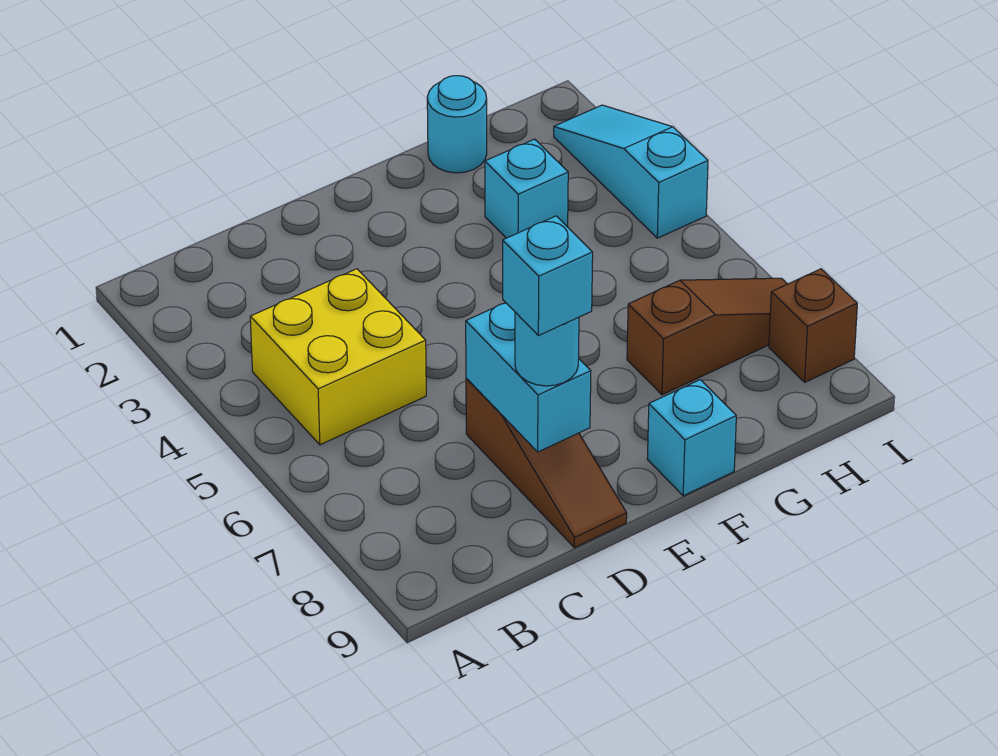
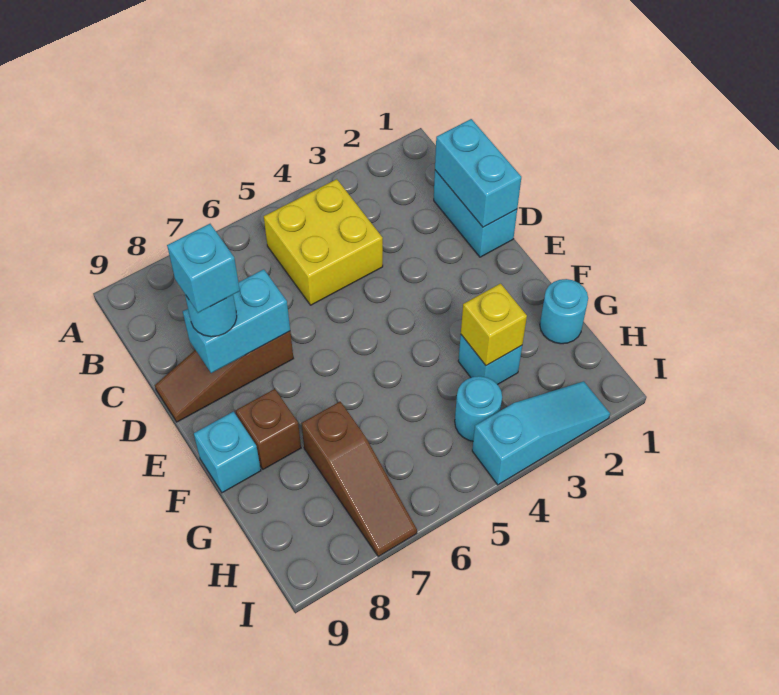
none -> cyan brick C1:D1 level 1
none -> cyan brick C1:D1 level 2
none -> yellow brick G3 level 2
none -> cyan round brick H4 level 1
brown brick I8 level 1 -> brown brick F8 level 1

